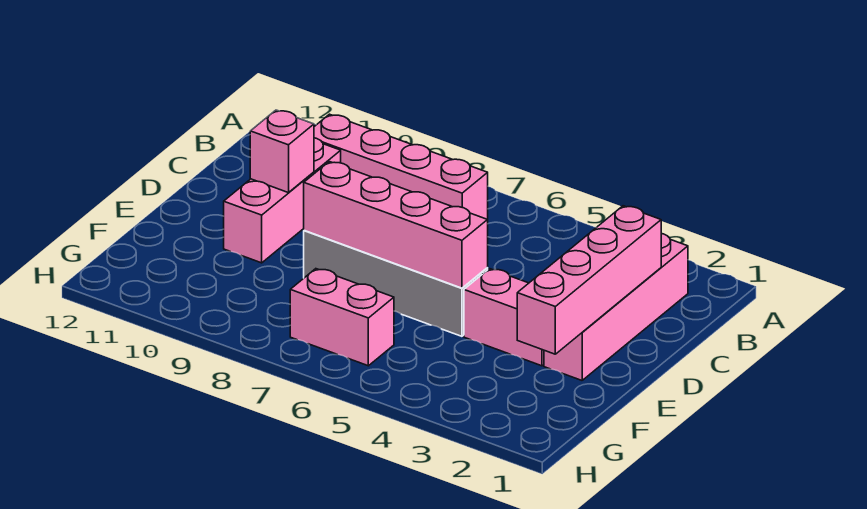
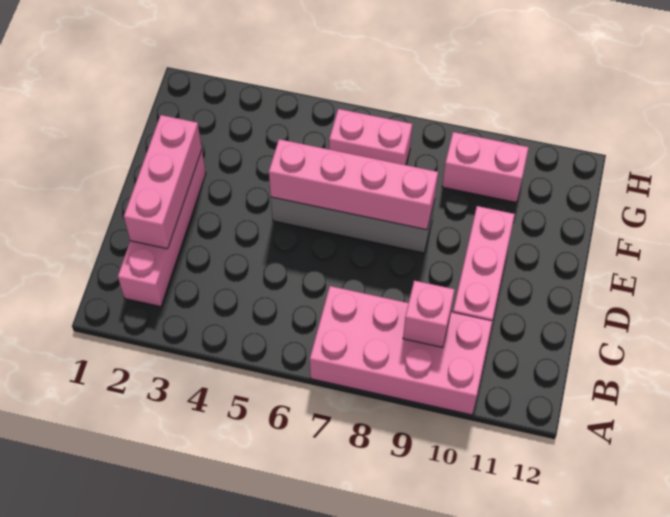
pink brick B7:B10 level 1 -> pink brick A7:B10 level 1
pink brick C2:F2 level 2 -> pink brick C2:E2 level 2
pink brick D10 level 2 -> pink brick B9 level 2
pink brick E3:E4 level 1 -> pink brick G9:G10 level 1

